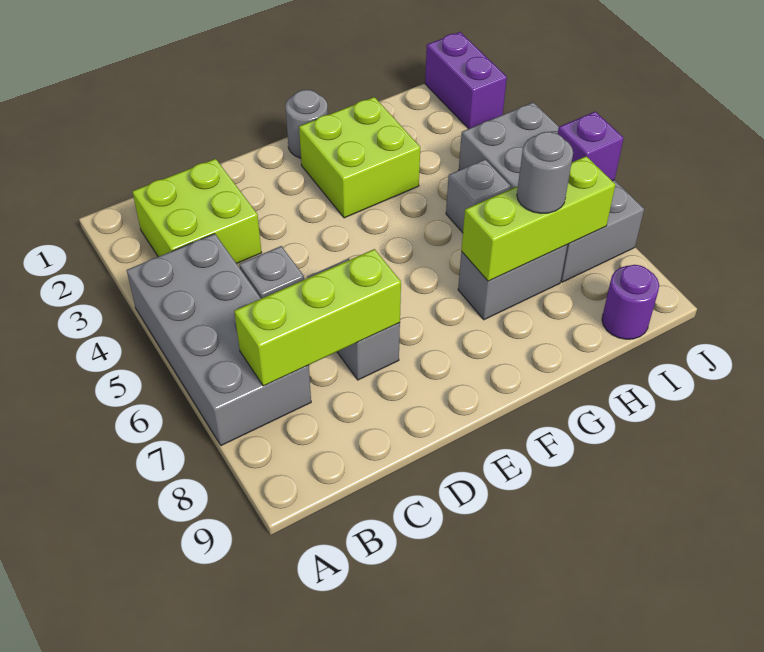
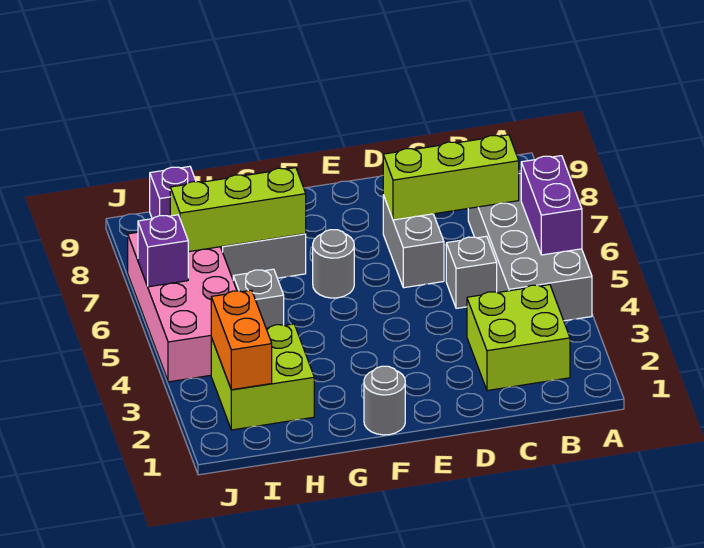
lime brick F2:G3 level 1 -> lime brick H2:I3 level 1
grey round brick H7 level 3 -> grey round brick F6 level 1
none -> orange brick I2:I3 level 2
grey brick I4:J7 level 1 -> pink brick I4:J7 level 1
purple round brick I9 level 1 -> purple brick I9 level 1
purple brick J1:J2 level 1 -> purple brick A5:A6 level 2

